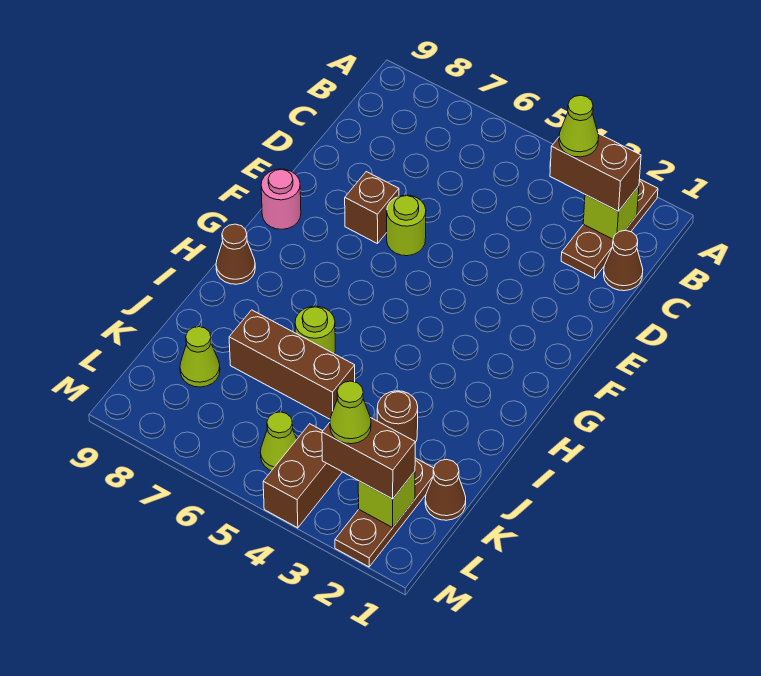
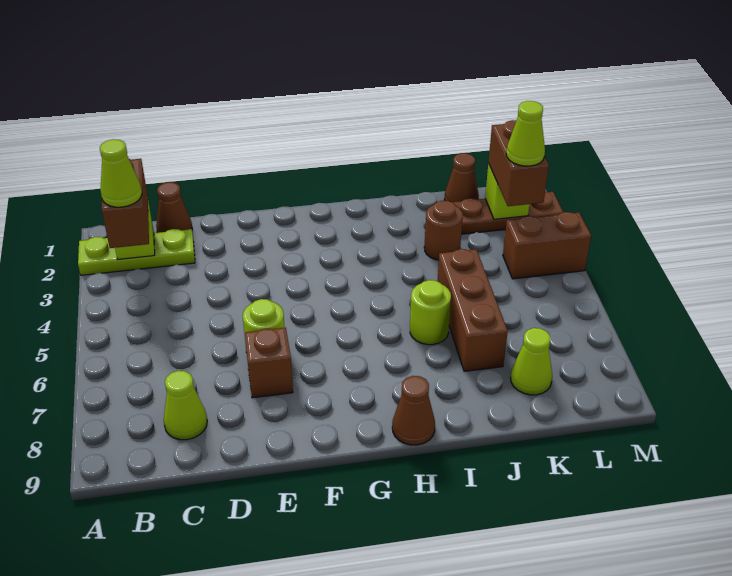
brown plate A2:C2 level 1 -> lime plate A2:C2 level 1
pink round brick F9 level 1 -> none
lime cone L5 level 1 -> lime cone C8 level 1

